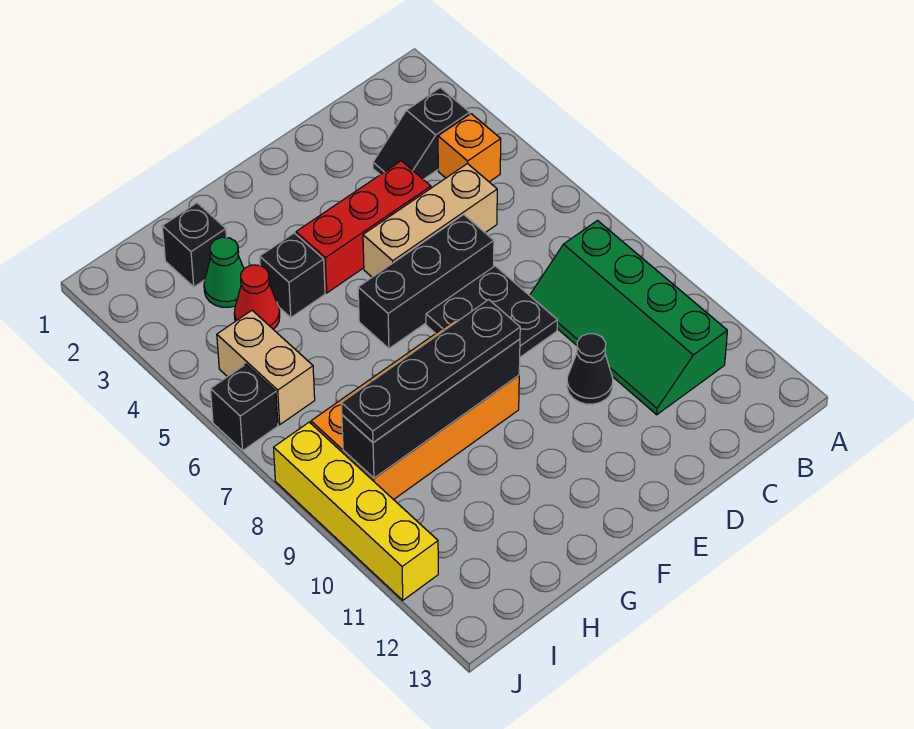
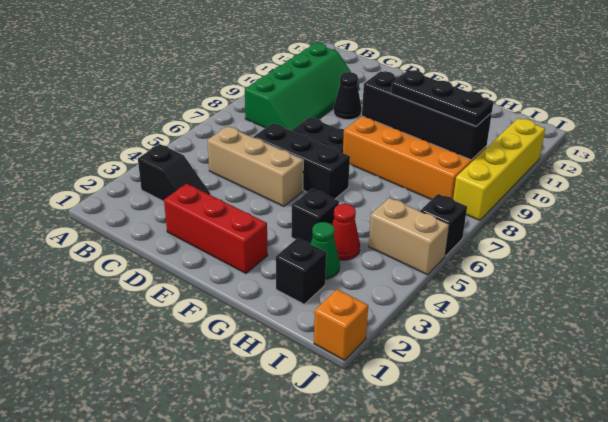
orange brick B4 level 1 -> orange brick J1 level 1
red brick D4:F4 level 1 -> red brick D2:F2 level 1
black plate F9:I9 level 3 -> black plate G9:I9 level 3
tan brick I5:I6 level 1 -> tan brick I5:J5 level 1

